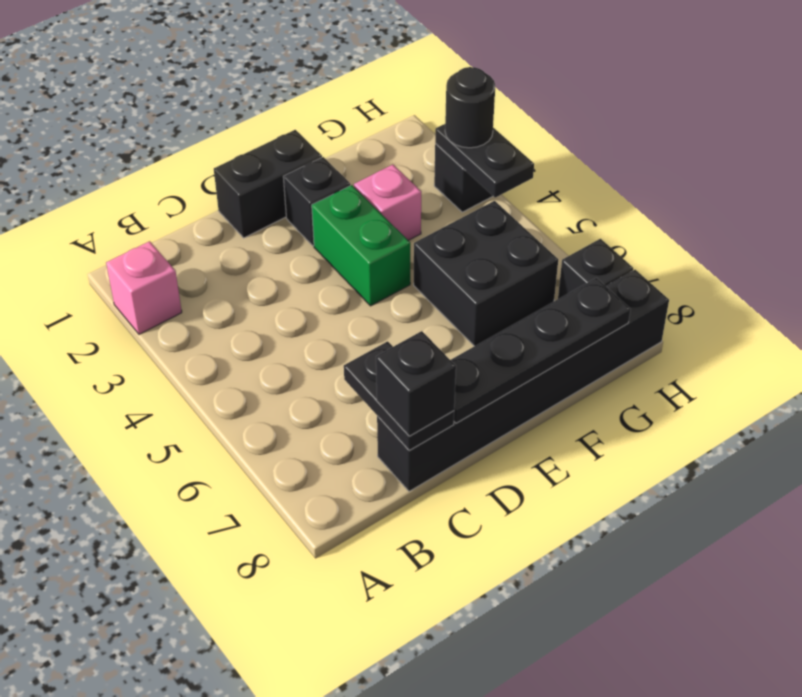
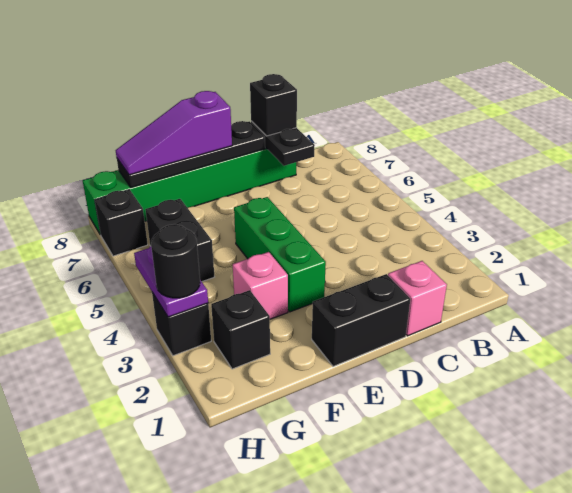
pink brick A2 level 1 -> pink brick C1 level 1
black brick C8:H8 level 1 -> green brick C8:H8 level 1
black brick E2 level 1 -> black brick G2 level 1
green brick E3:E4 level 1 -> green brick E3:E5 level 1
none -> purple slope E8:G8 level 3 top E
black brick F5:G6 level 1 -> black brick G5:G6 level 1
black plate H3:H4 level 2 -> purple plate H3:H4 level 2

